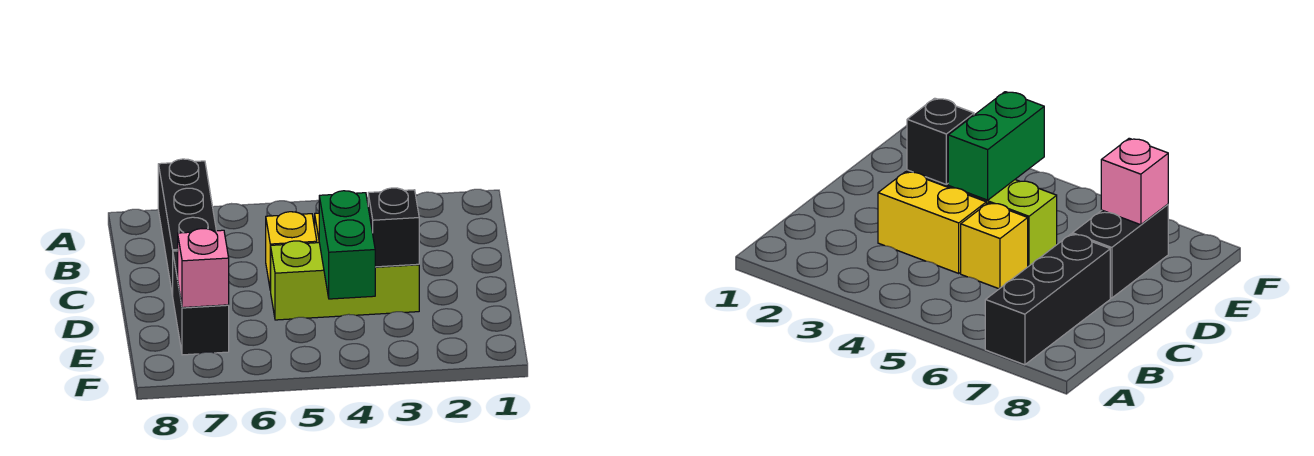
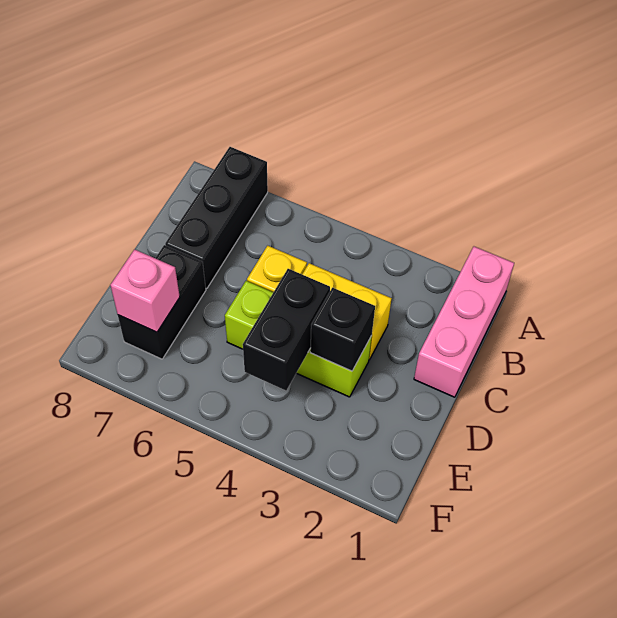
none -> pink brick A1:C1 level 1
green brick D4:E4 level 2 -> black brick D4:E4 level 2

